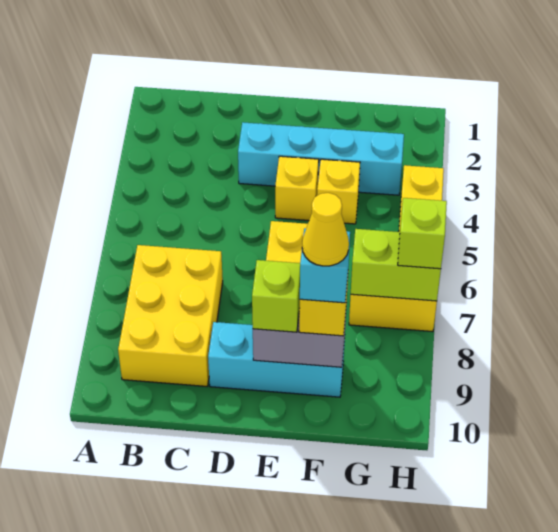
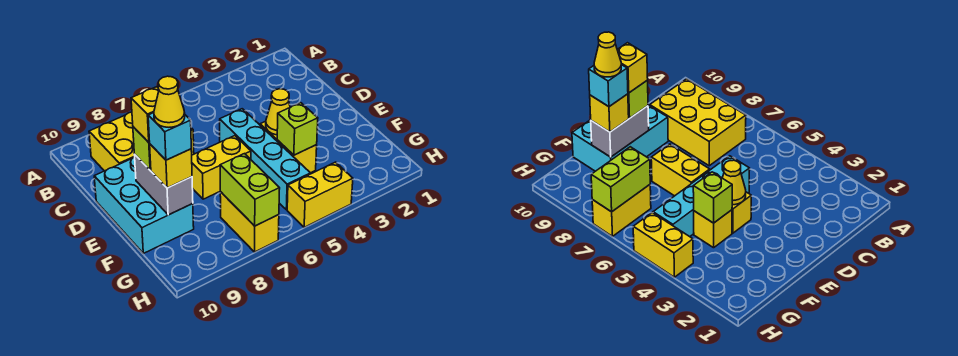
cyan brick D3:G3 level 1 -> cyan brick D5:G5 level 1
cyan brick D9:F9 level 1 -> cyan brick D9:F10 level 1
none -> yellow cone E4 level 2
none -> yellow brick E9 level 4
lime brick H7 level 3 -> lime brick F4 level 2

